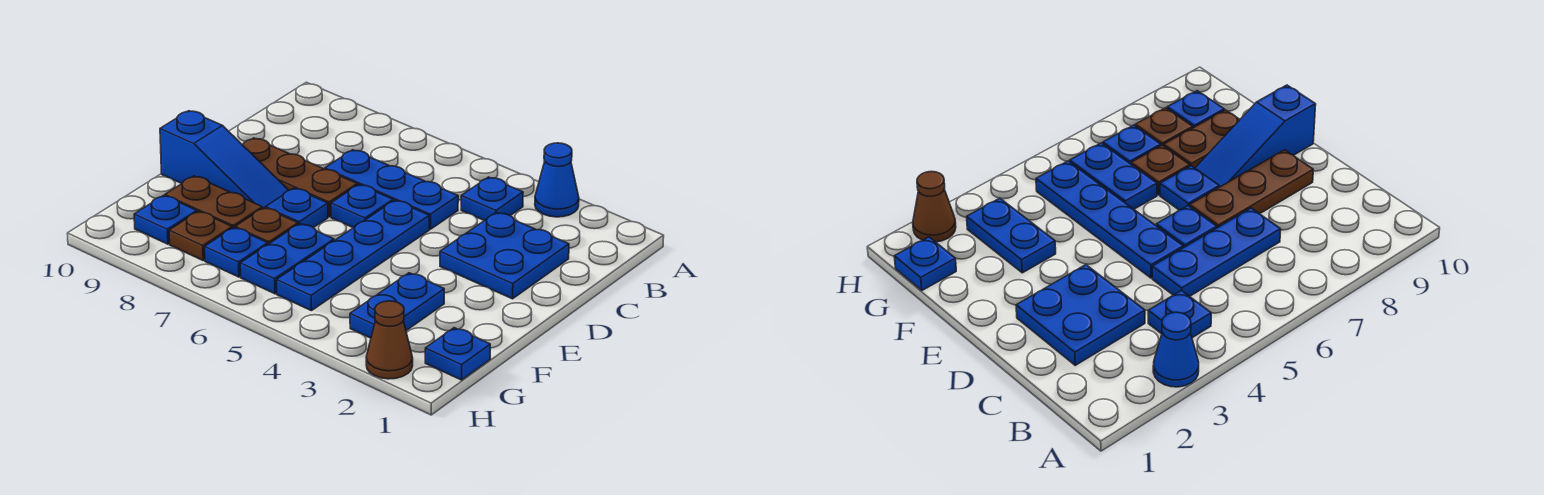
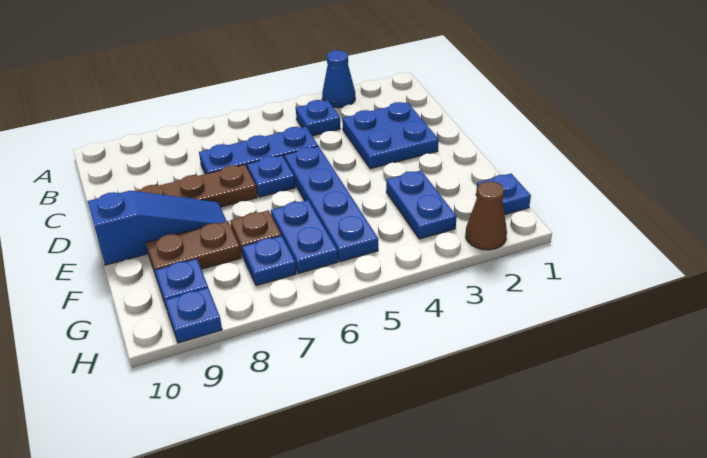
blue plate E7 level 1 -> blue plate H9 level 1
brown plate G8 level 1 -> none

